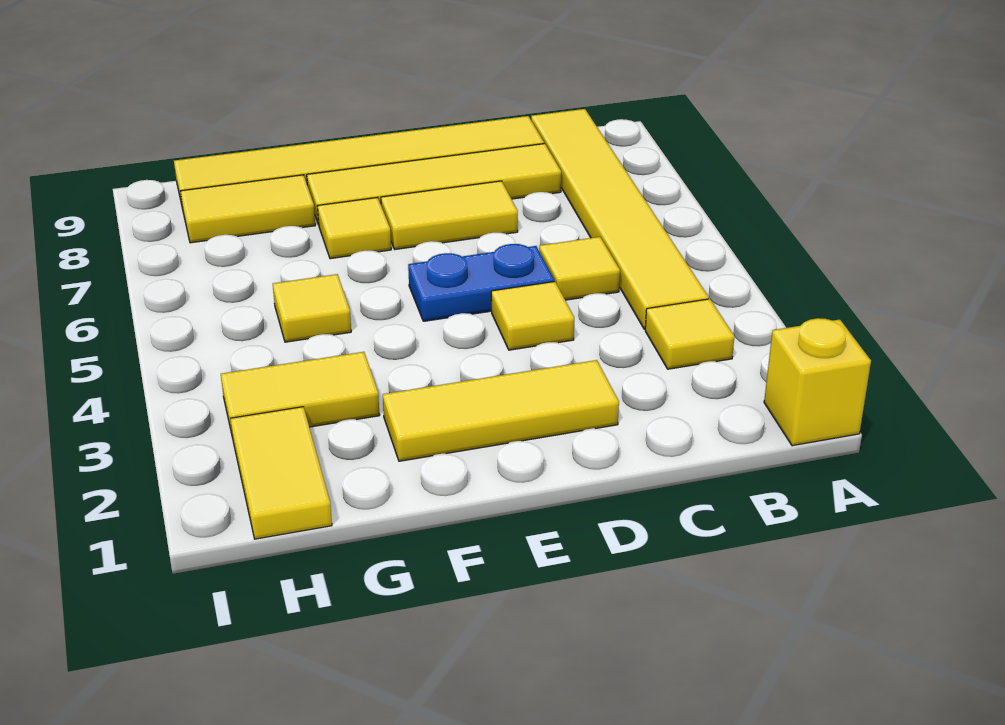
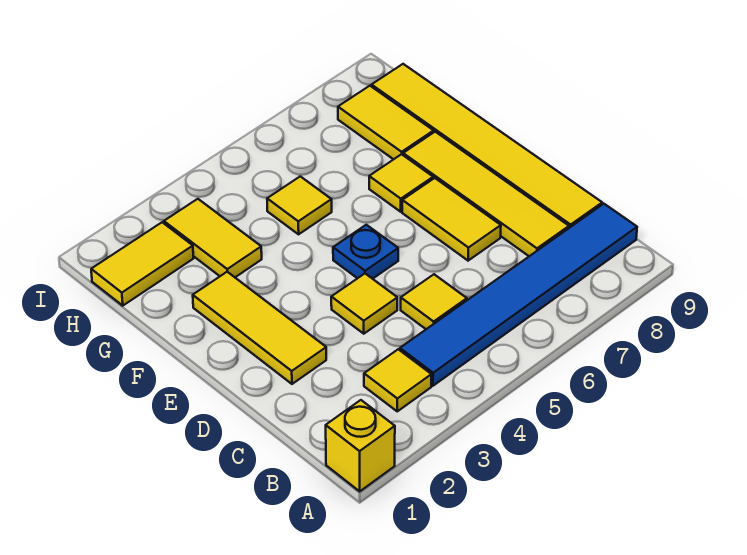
yellow tile B4:B9 level 1 -> blue tile B4:B9 level 1
blue plate D5:E5 level 1 -> blue plate E5 level 1

